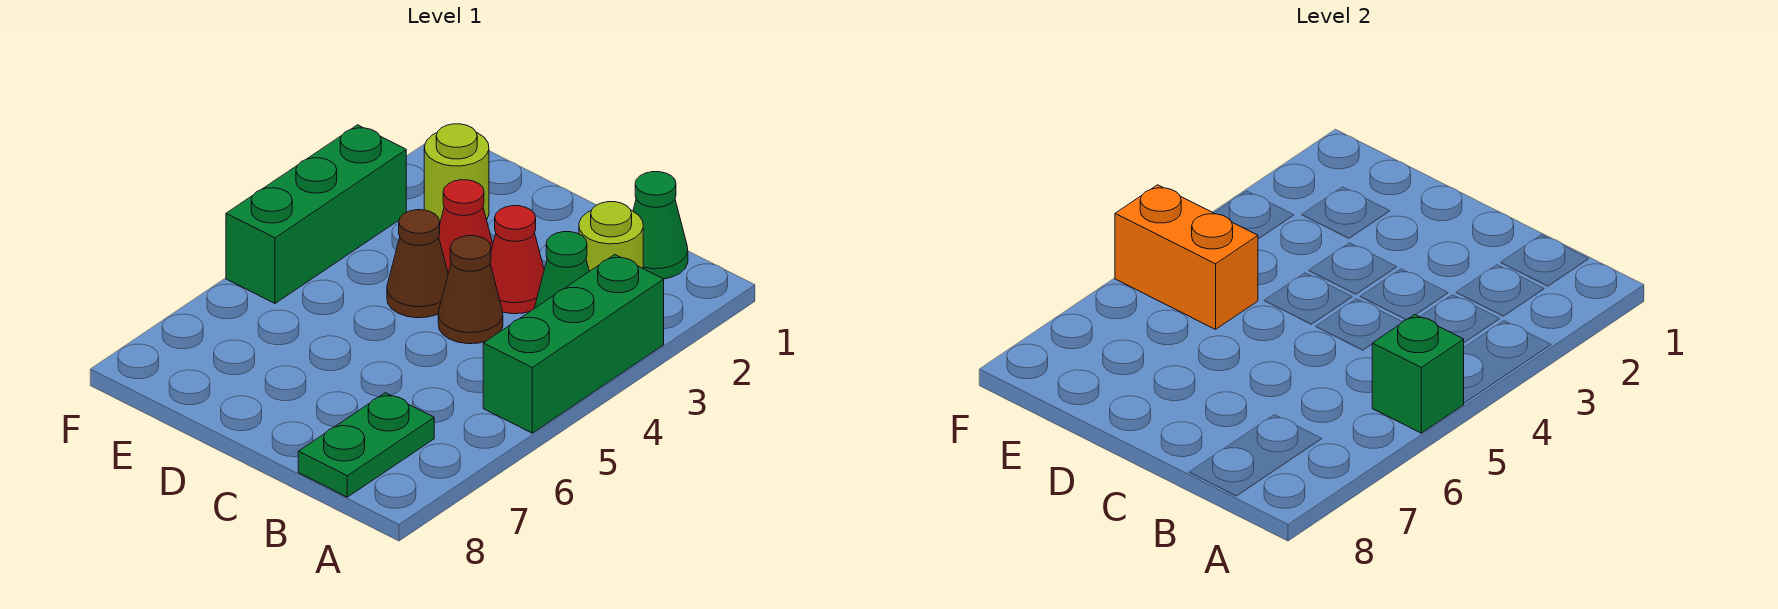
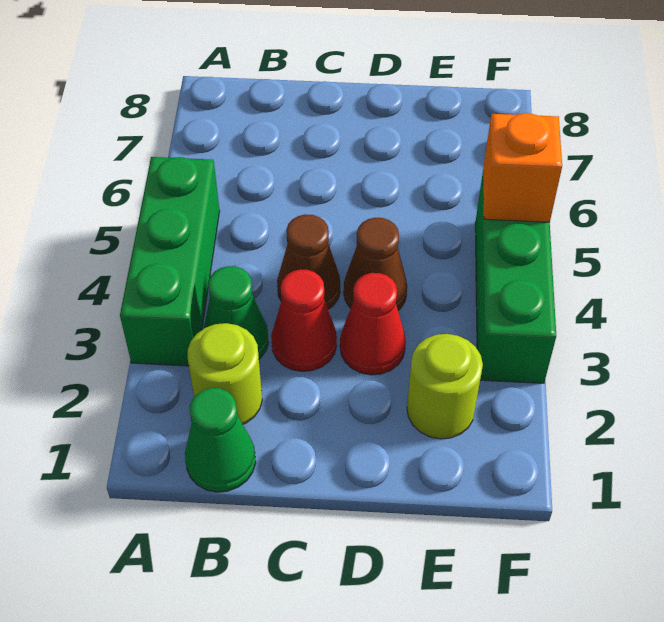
green brick A5 level 2 -> none
green plate B7:B8 level 1 -> none
orange brick E5:F5 level 2 -> orange brick F5 level 2

